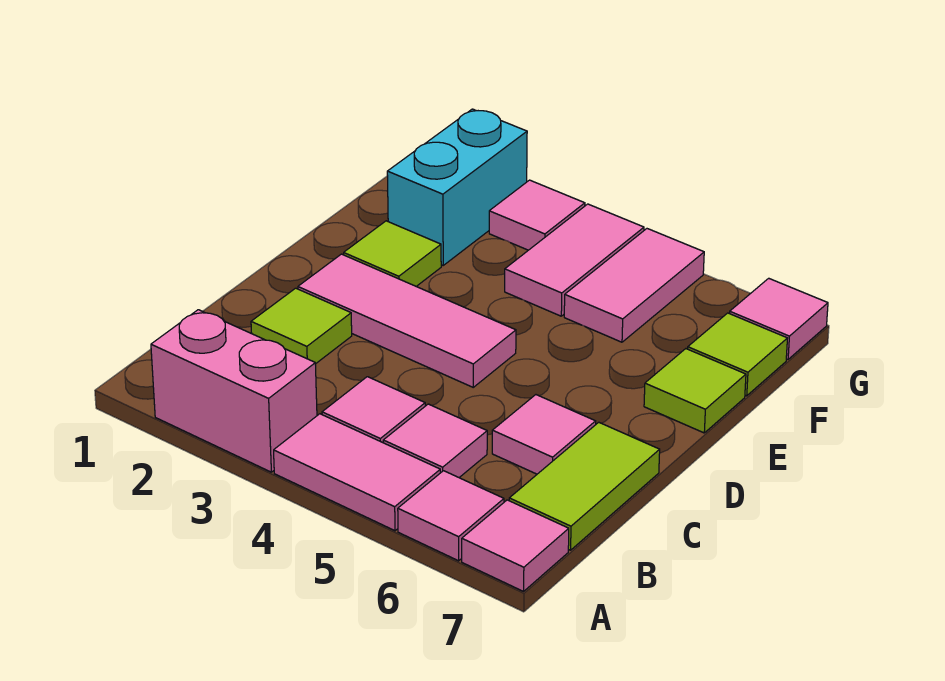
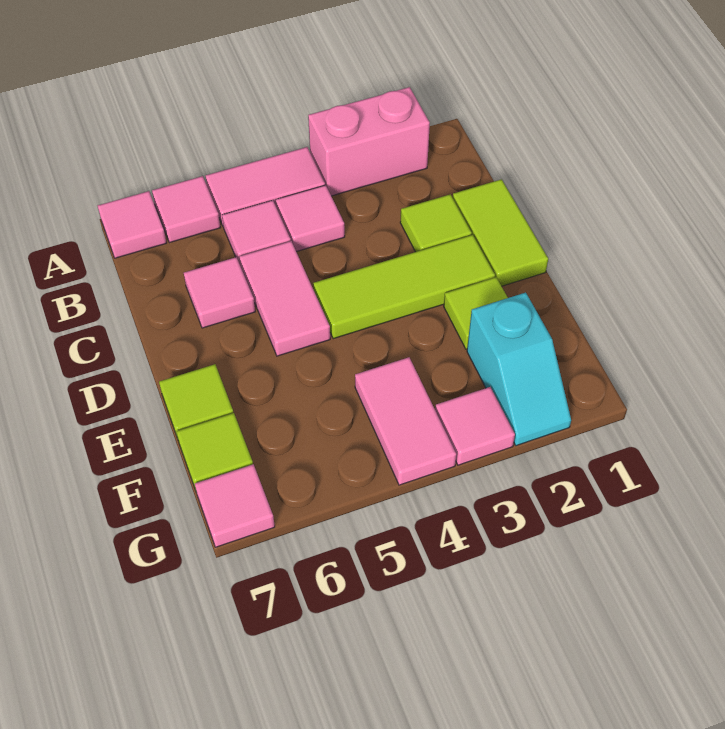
lime tile B7:C7 level 1 -> lime tile C1:D1 level 1
pink tile D2:D4 level 1 -> lime tile D2:D4 level 1
cyan brick F2:G2 level 1 -> cyan slope F2:G2 level 1 top F
pink tile F5:G5 level 1 -> pink tile C5:D5 level 1

